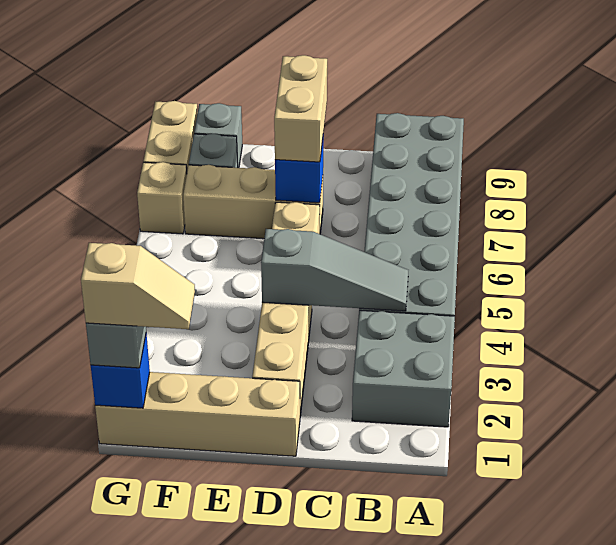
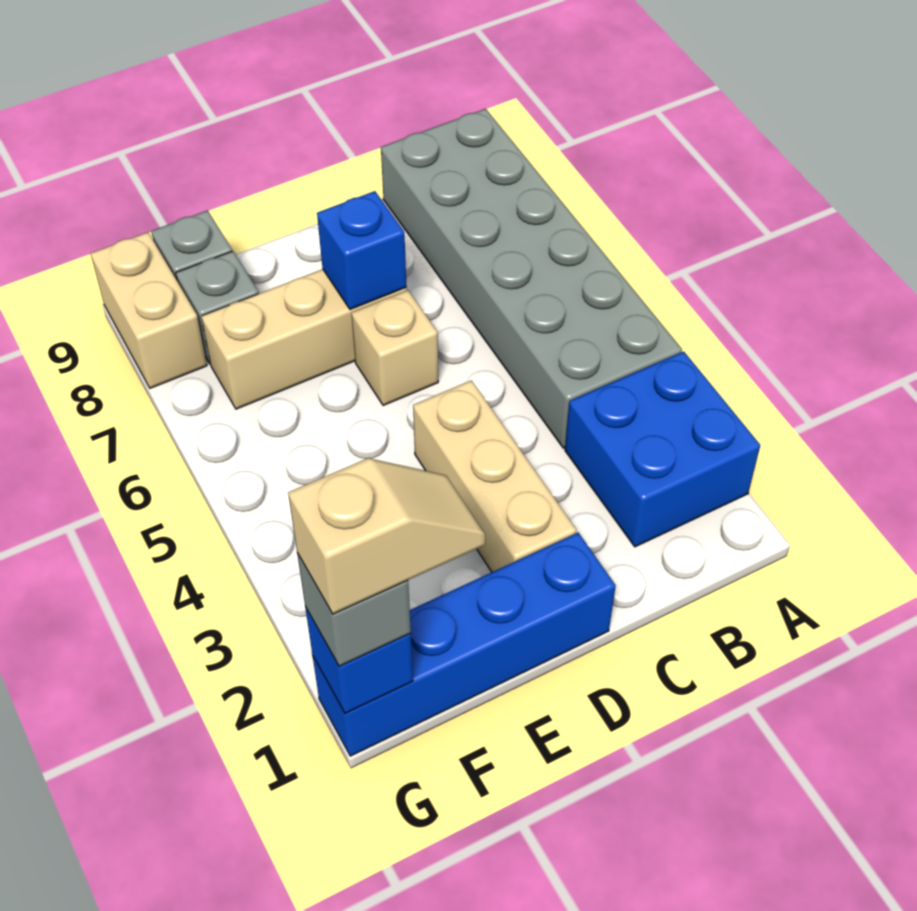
grey brick A2:B3 level 1 -> blue brick A2:B3 level 1
grey slope B4:D4 level 2 top D -> none
tan brick D1:G1 level 1 -> blue brick D1:G1 level 1
tan brick D7:D8 level 3 -> none
tan brick G7 level 1 -> none

